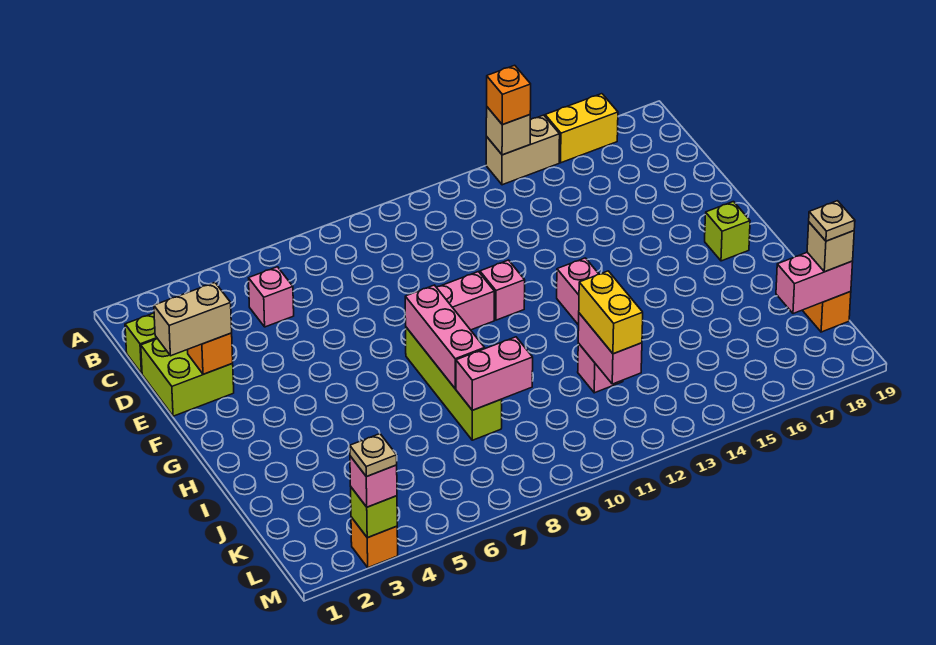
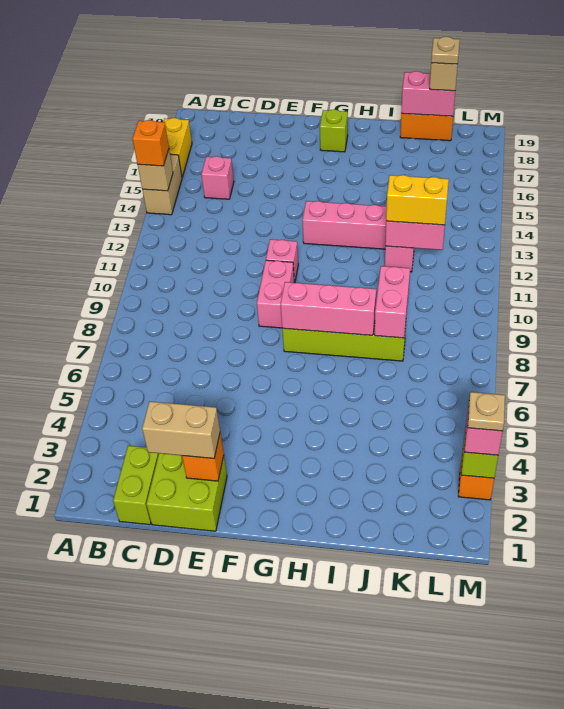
pink brick C5 level 1 -> pink brick C15 level 1
tan brick E1:E2 level 3 -> tan brick D2:E2 level 3
pink brick K18:K19 level 2 -> pink brick J19:K19 level 2

